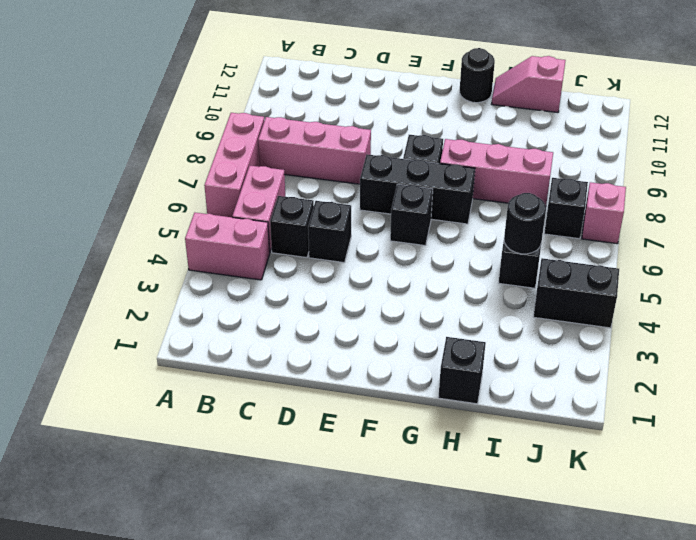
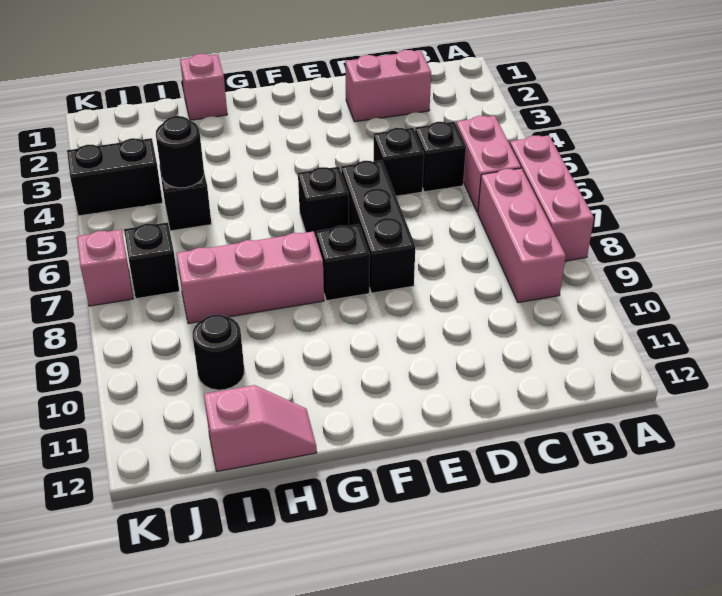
pink brick A4:B4 level 1 -> pink brick C2:D2 level 1
pink brick B8:D8 level 1 -> pink brick B7:B9 level 1
black brick E7:G7 level 1 -> black brick E6:E8 level 1
black round brick G12 level 1 -> black round brick I10 level 1
black brick H1 level 1 -> pink brick H1 level 1

